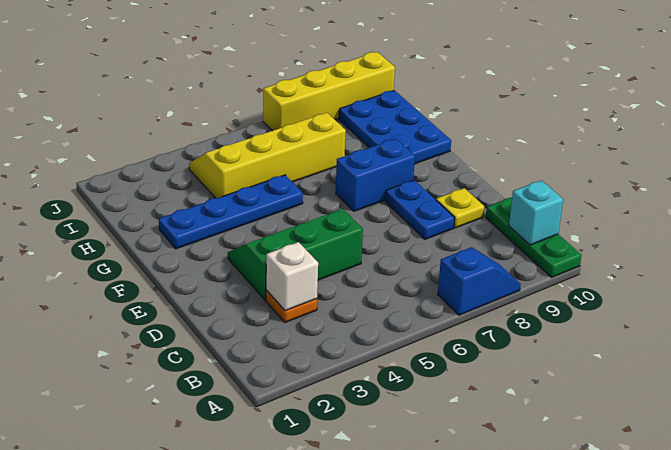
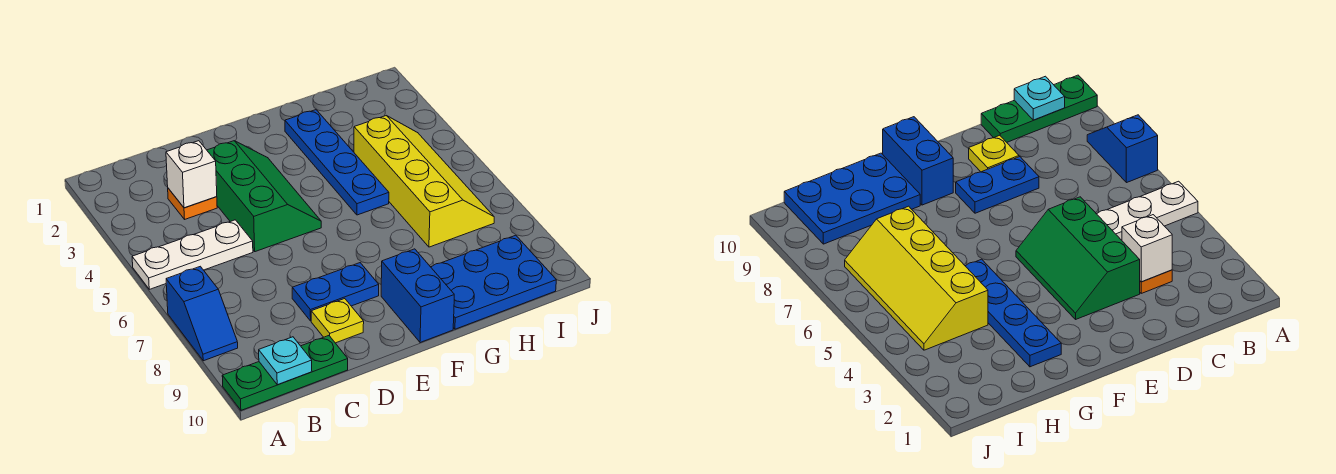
none -> white plate A5:C5 level 1
cyan brick B10 level 2 -> cyan plate B10 level 2
blue brick F7:F8 level 1 -> blue brick F9:F10 level 1
yellow brick J7:J10 level 1 -> none

